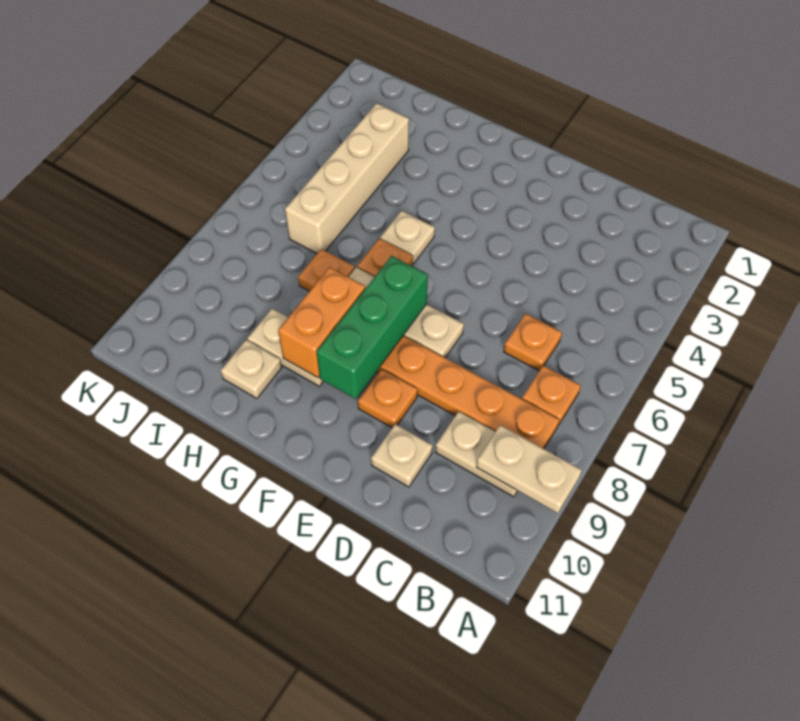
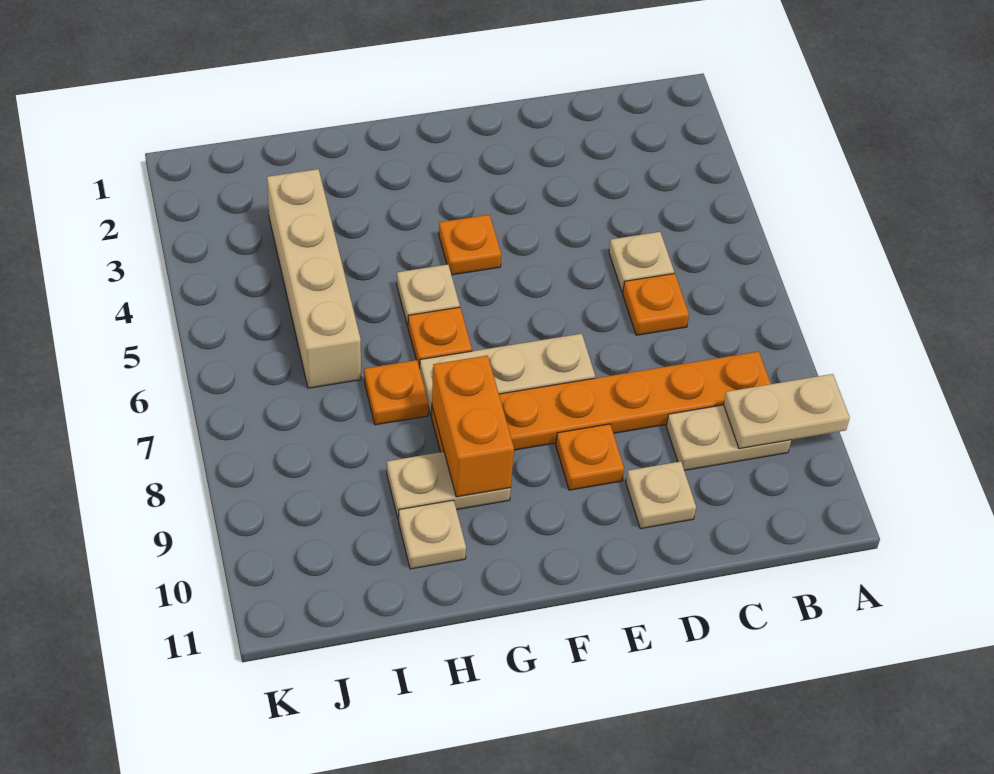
orange plate B7 level 1 -> orange plate F4 level 1
none -> tan plate C5 level 1
green brick F7:F9 level 2 -> none

